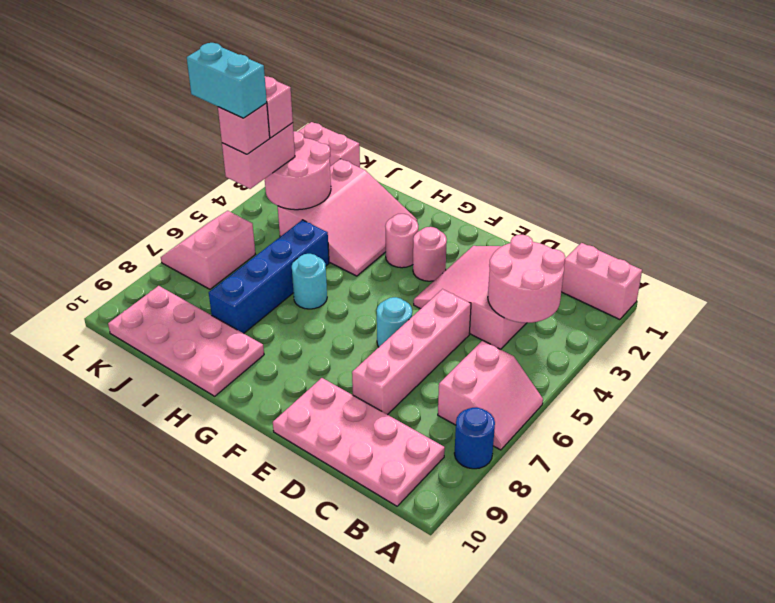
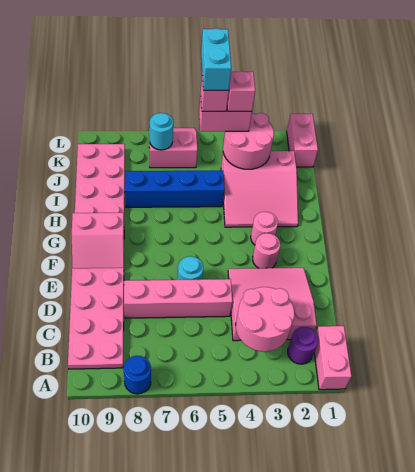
pink slope A6:B7 level 1 top B -> pink slope F9:G10 level 1 top G
none -> purple round brick B2 level 1
cyan round brick H6 level 1 -> cyan round brick K7 level 2

